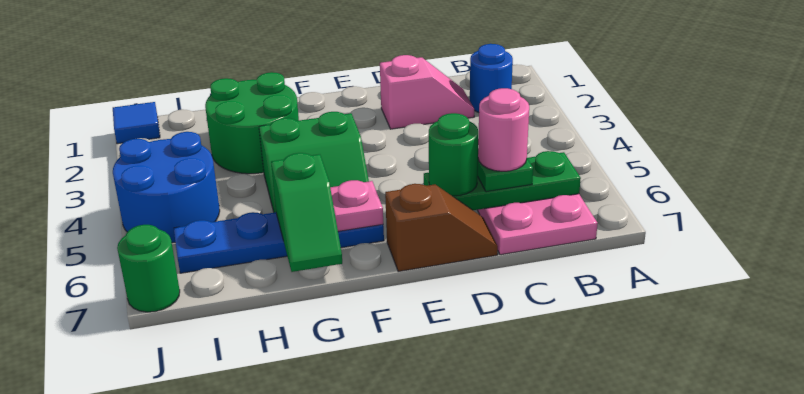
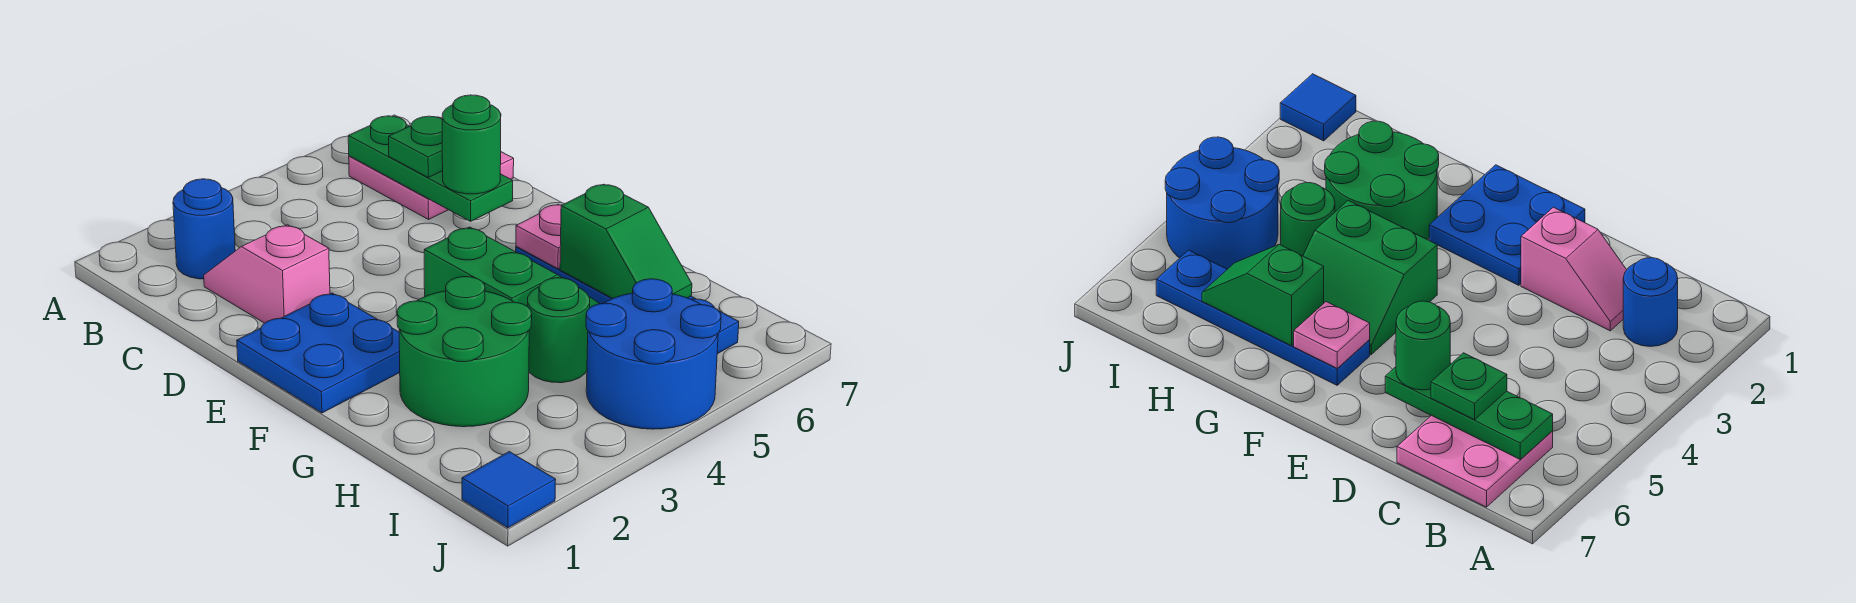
pink round brick C6 level 4 -> none
brown slope D7:E7 level 1 top E -> none
none -> blue plate E1:F2 level 1
green slope G6:G7 level 2 top 6 -> green slope G6:H6 level 2 top G
green round brick J7 level 1 -> green round brick H4 level 1

